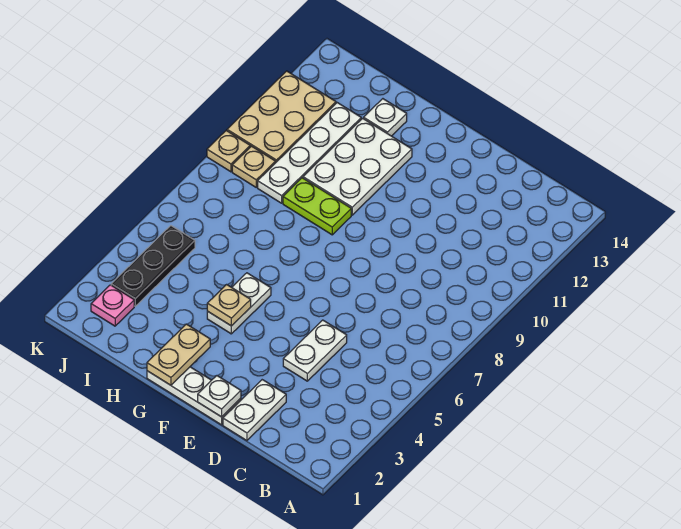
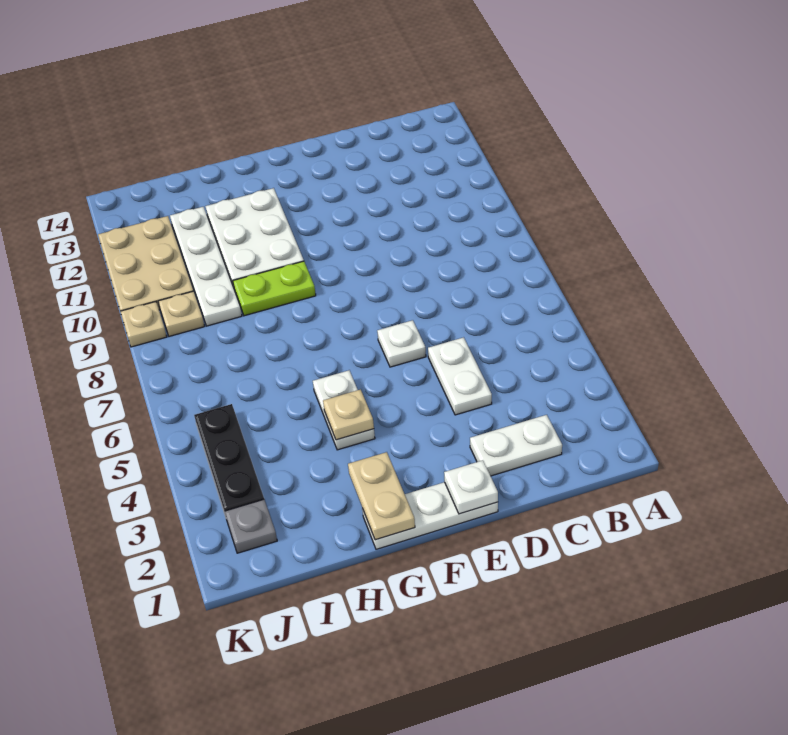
white plate D1:D2 level 1 -> white plate C2:D2 level 1
white plate H13 level 1 -> white plate E6 level 1
pink plate J2 level 1 -> grey plate J2 level 1

